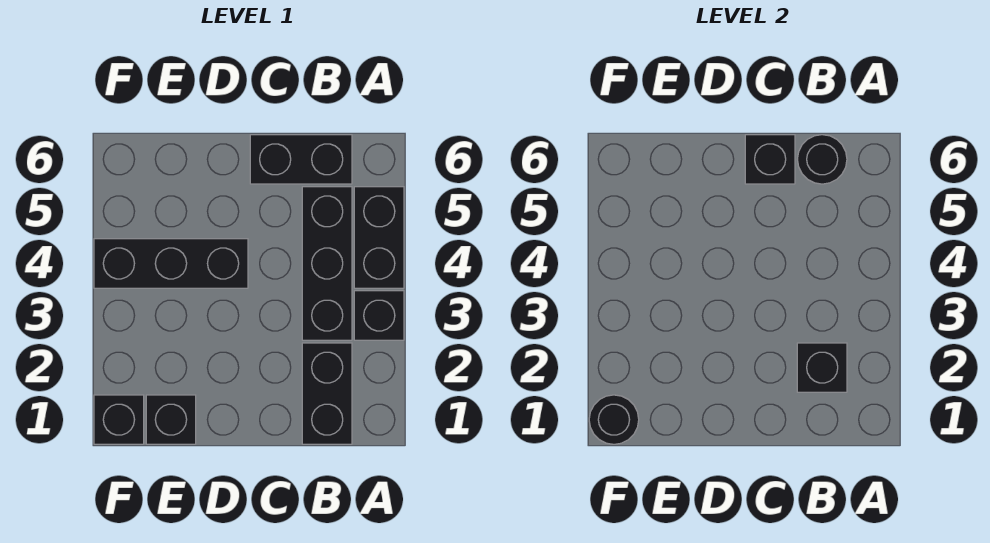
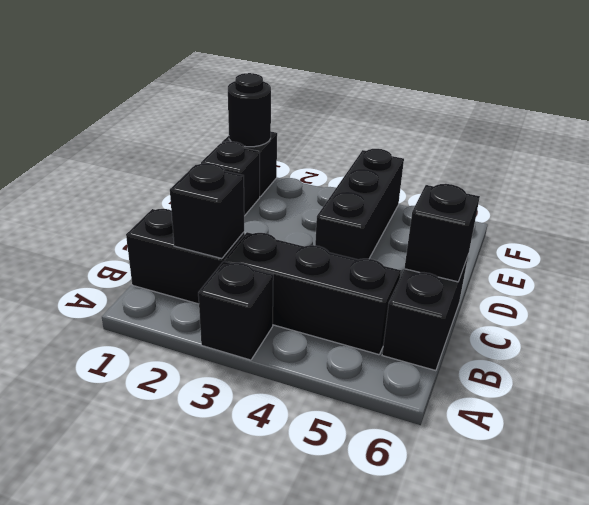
black brick A4:A5 level 1 -> none
black round brick B6 level 2 -> none

